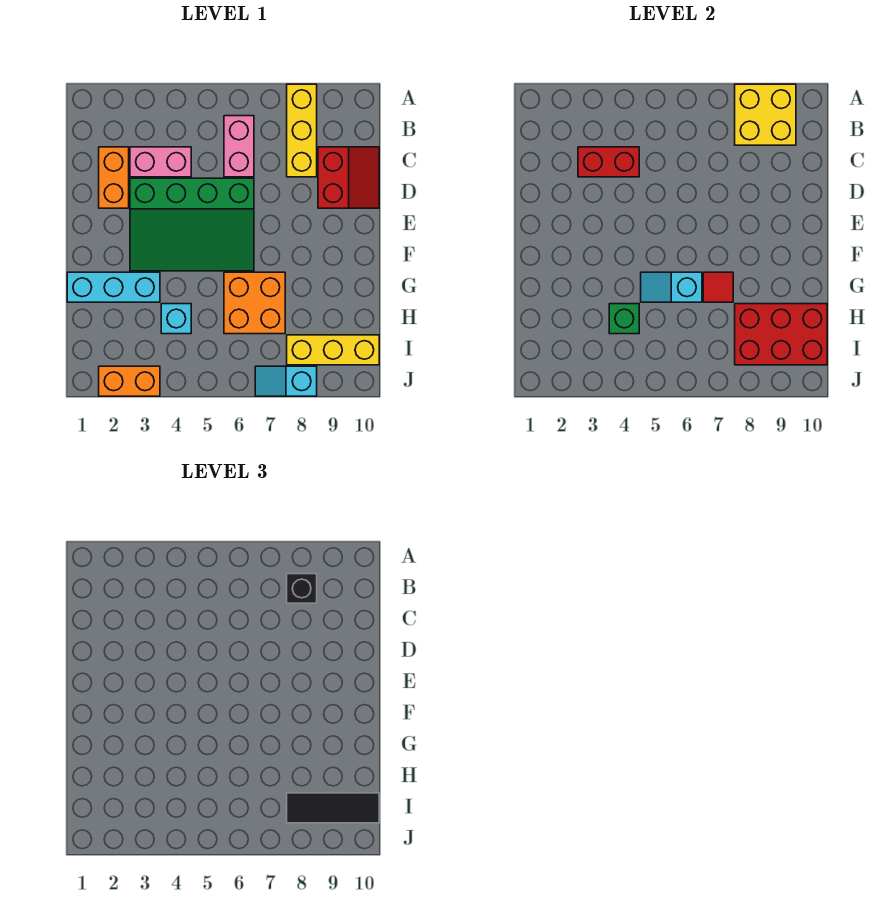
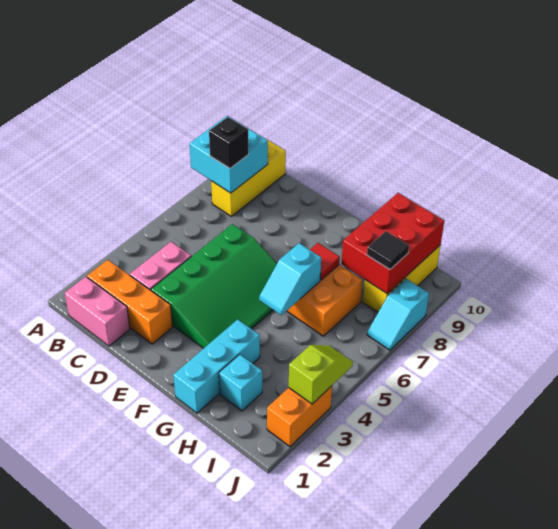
yellow brick A8:C8 level 1 -> yellow brick B8:B10 level 1
yellow brick A8:B9 level 2 -> cyan brick A8:B9 level 2
pink brick B6:C6 level 1 -> pink brick B1:C1 level 1
orange brick C2:D2 level 1 -> orange brick B2:D2 level 1
red brick C3:C4 level 2 -> none
red slope C9:D10 level 1 top 9 -> none
cyan brick H4 level 1 -> cyan brick H2 level 1
green brick H4 level 2 -> none
black tile I8:I10 level 3 -> black tile I8 level 3
none -> lime slope J3:J4 level 2 top 3

